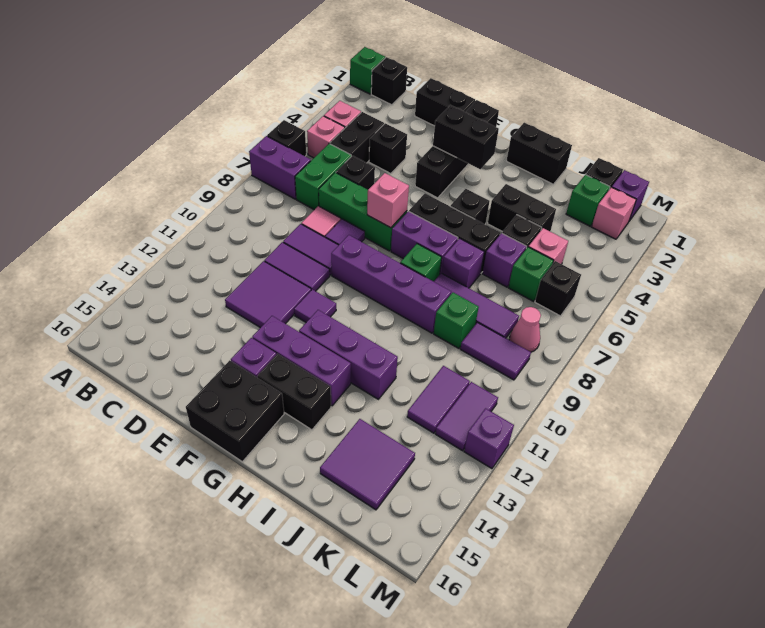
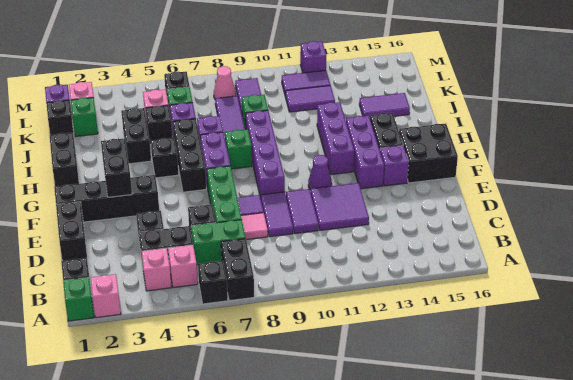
purple brick A7:B7 level 1 -> black brick A7:B7 level 1
pink brick F7 level 2 -> pink brick A2 level 1
purple tile F11 level 1 -> purple cone F11 level 1
purple tile J14:K15 level 1 -> purple tile J14:J15 level 1

